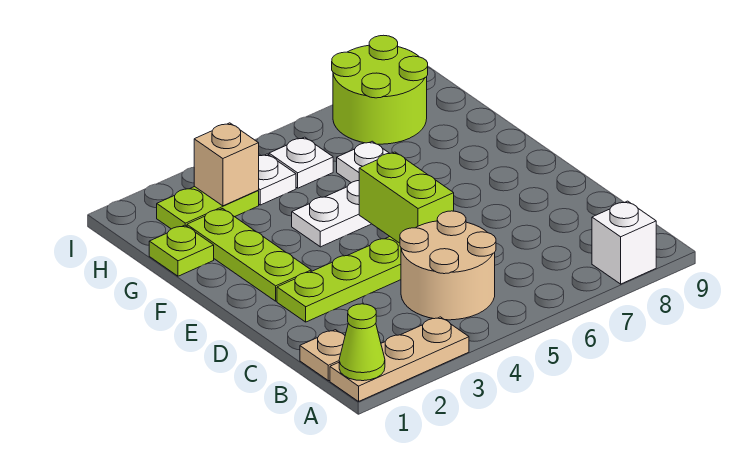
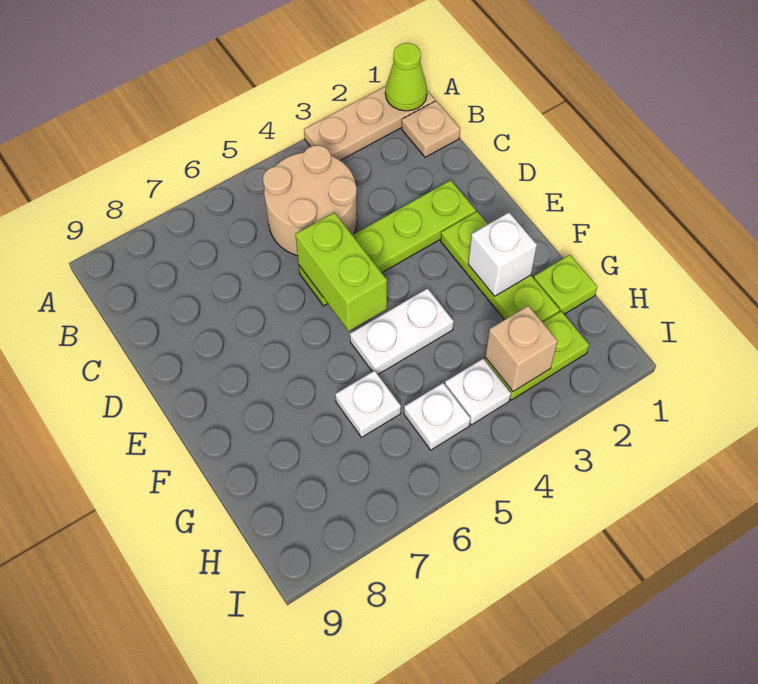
white brick A8 level 1 -> white brick F2 level 2
lime round brick H7:I8 level 1 -> none

